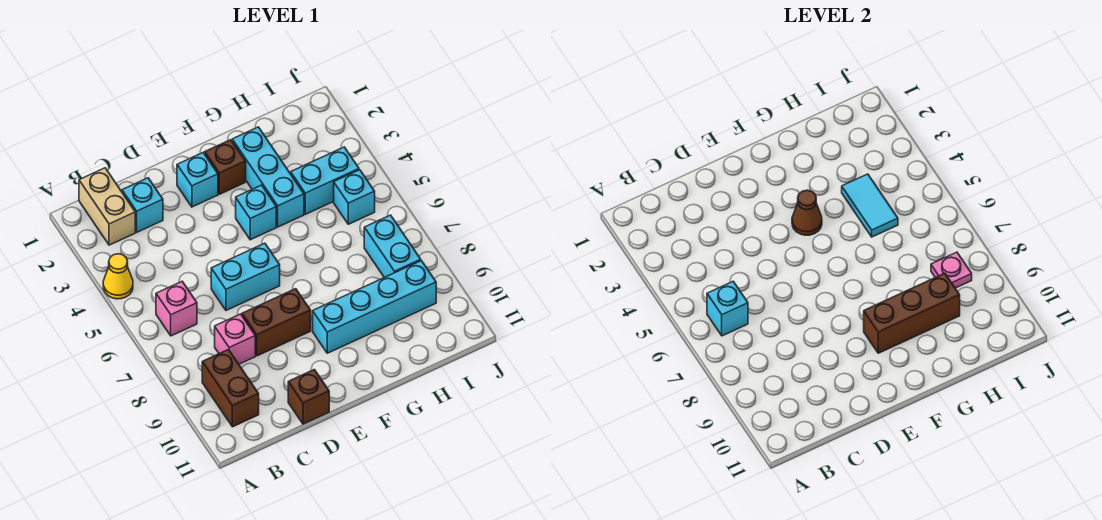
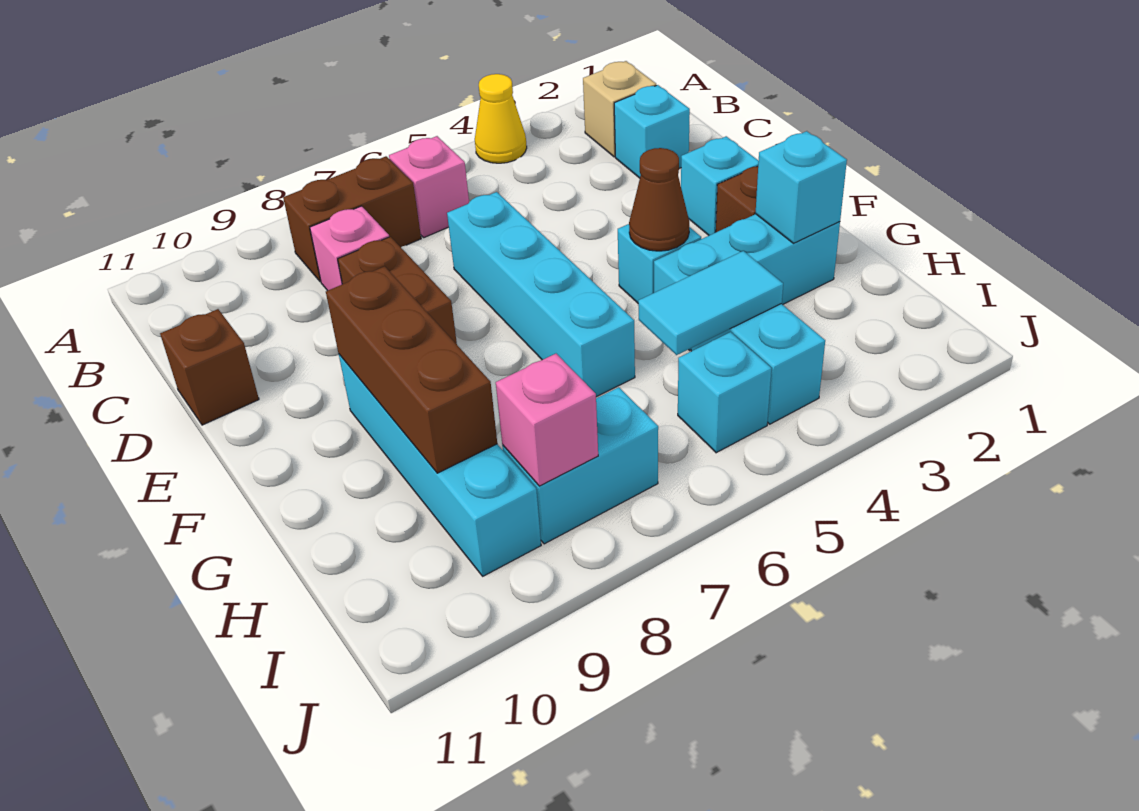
tan brick B1:B2 level 1 -> tan brick B2 level 1
cyan brick B6 level 2 -> cyan brick G2 level 2
brown brick B9:B10 level 1 -> brown brick B7:B8 level 1
cyan brick D6:E6 level 1 -> cyan brick D6:G6 level 1
pink plate I8 level 2 -> pink brick I8 level 2

